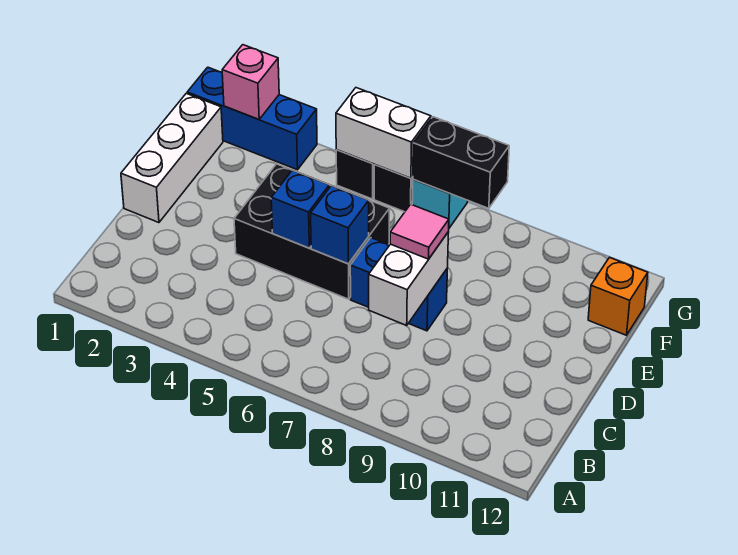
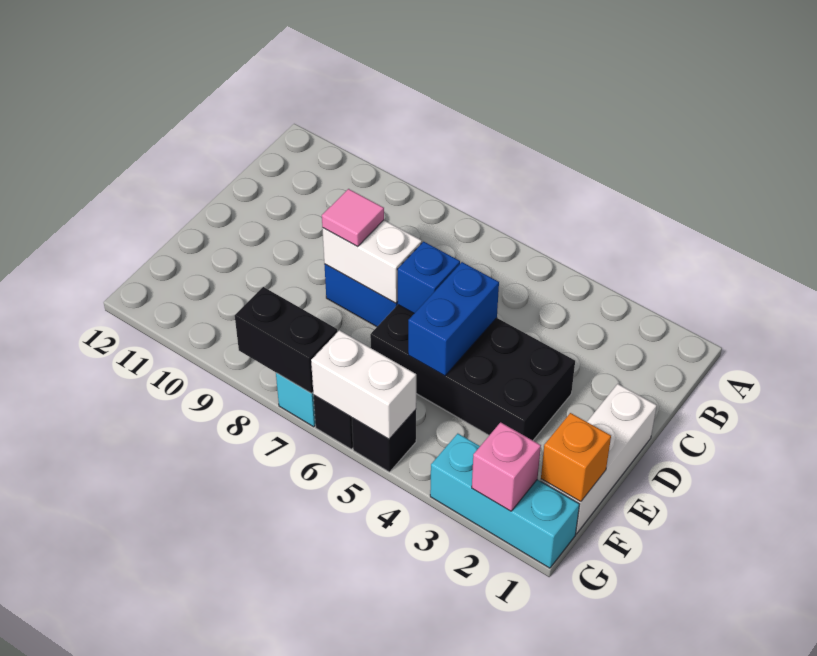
white brick C8:D8 level 2 -> white brick D7:D8 level 2
black brick D4:E6 level 1 -> black brick D3:E6 level 1
blue brick D5 level 2 -> blue brick D5:E5 level 2
orange brick F12 level 1 -> orange brick F1 level 2
blue brick G1:G3 level 1 -> cyan brick G1:G3 level 1

